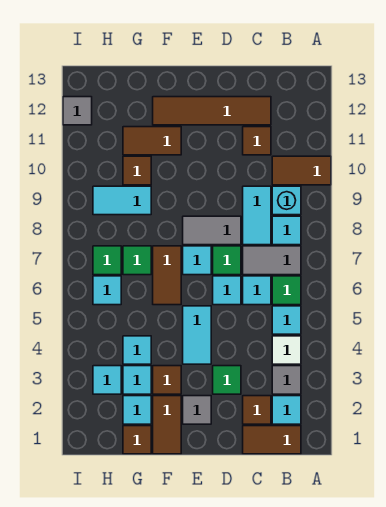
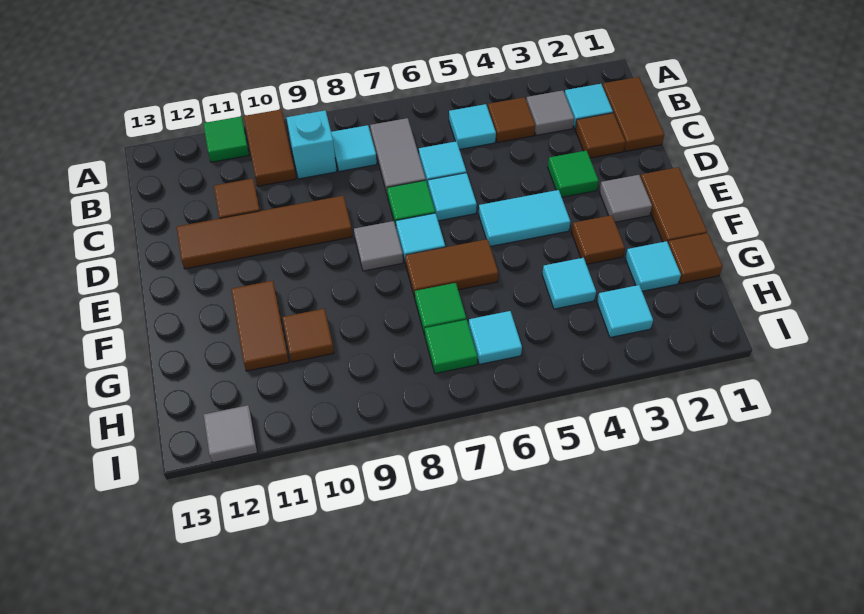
white tile B4 level 1 -> brown tile B4 level 1
green tile B6 level 1 -> green tile A11 level 1
cyan tile C8:C9 level 1 -> none
brown tile C12:F12 level 1 -> brown tile D9:D12 level 1
grey tile D8:E8 level 1 -> grey tile E8 level 1
brown tile F1:F2 level 1 -> brown tile E1:F1 level 1
cyan tile G3 level 1 -> none
cyan tile G9:H9 level 1 -> none

